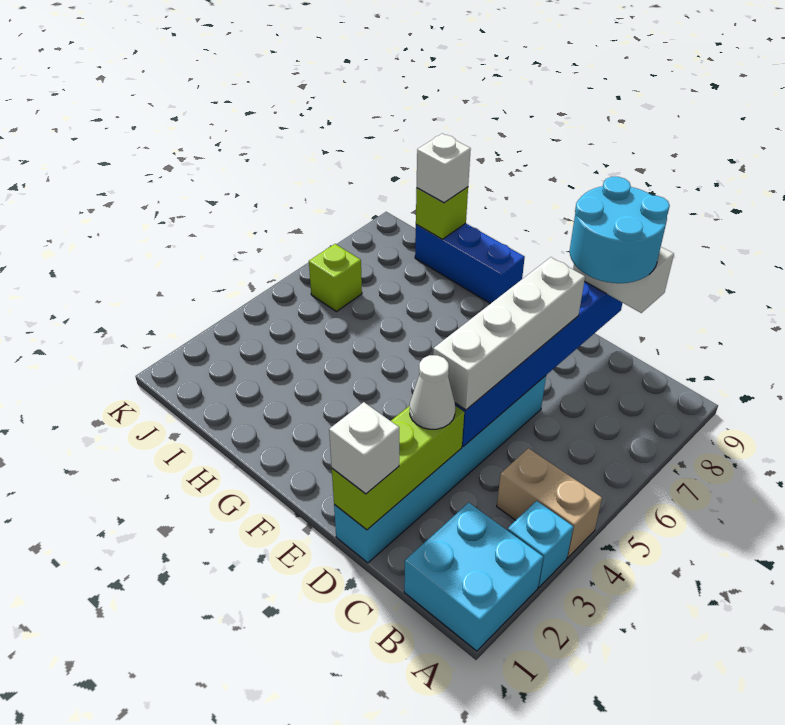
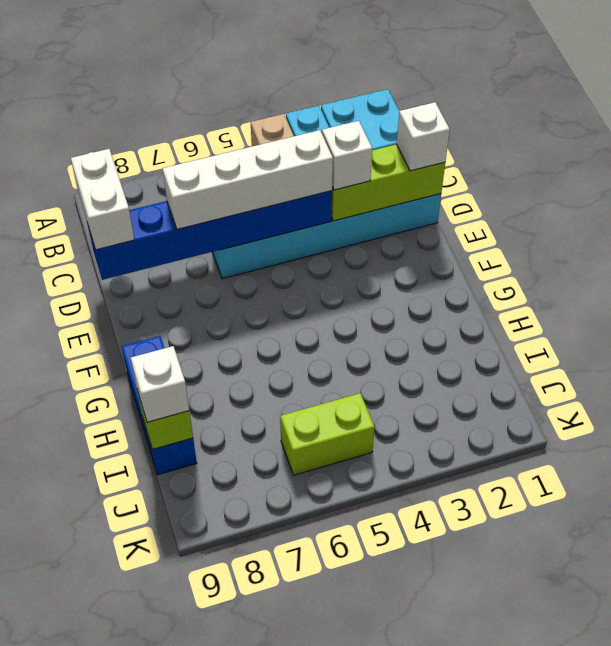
cyan round brick C8:D9 level 4 -> none
white cone D3 level 3 -> white brick D3 level 3
lime brick J6 level 1 -> lime brick J5:J6 level 1

